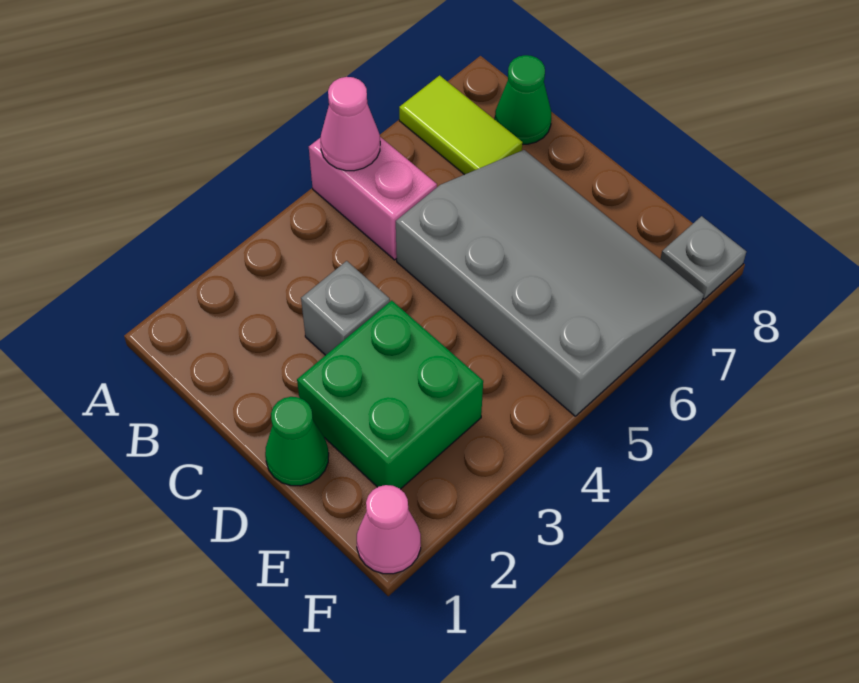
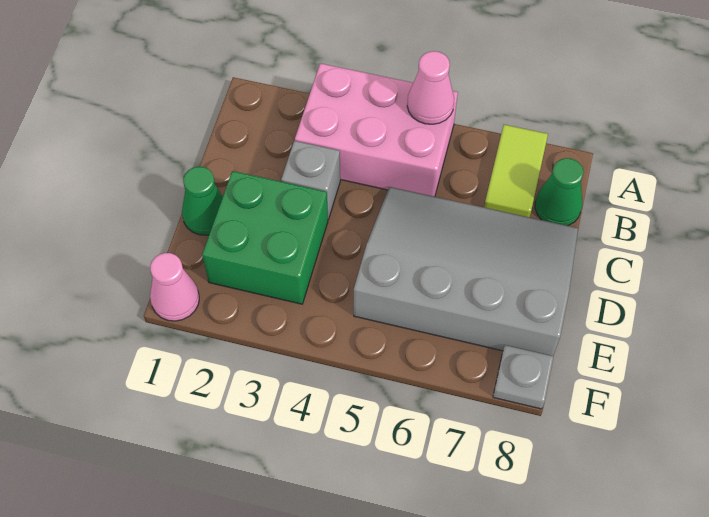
pink brick A5:B5 level 1 -> pink brick A3:B5 level 1
grey slope C5:F7 level 1 top 5 -> grey slope C5:E8 level 1 top E

